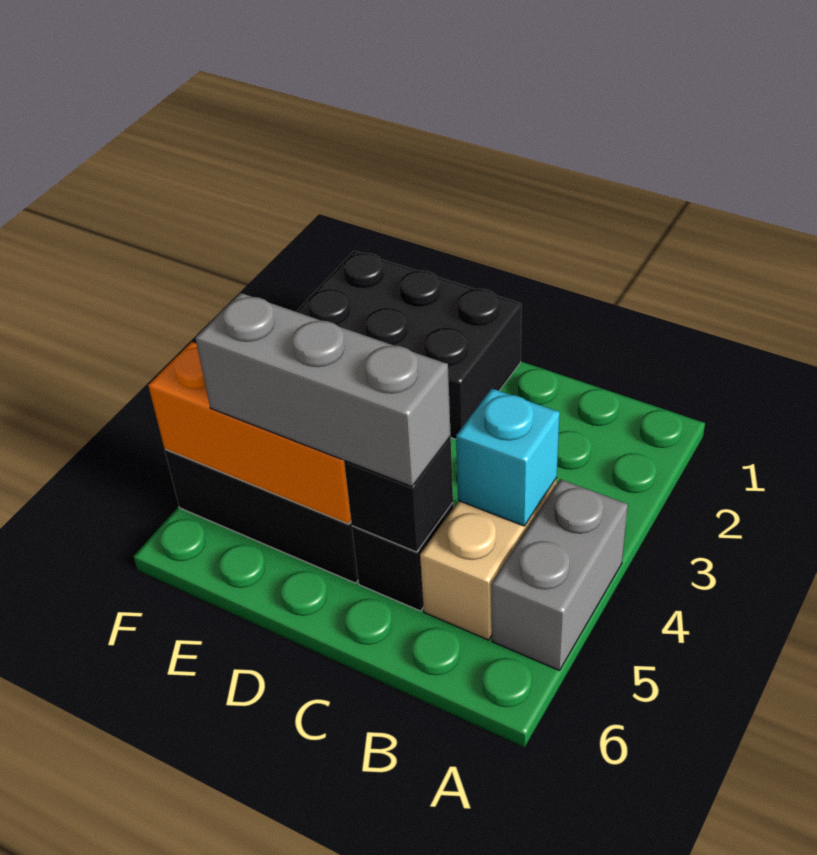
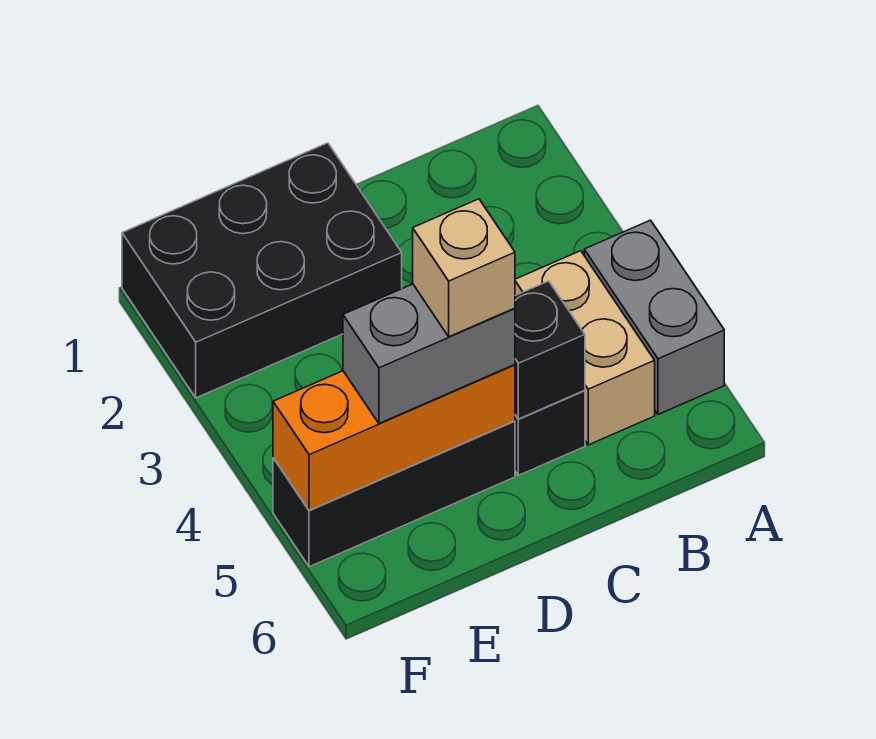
cyan brick B4 level 2 -> none
grey brick C5:E5 level 3 -> grey brick D5:E5 level 3
none -> tan brick D5 level 4

